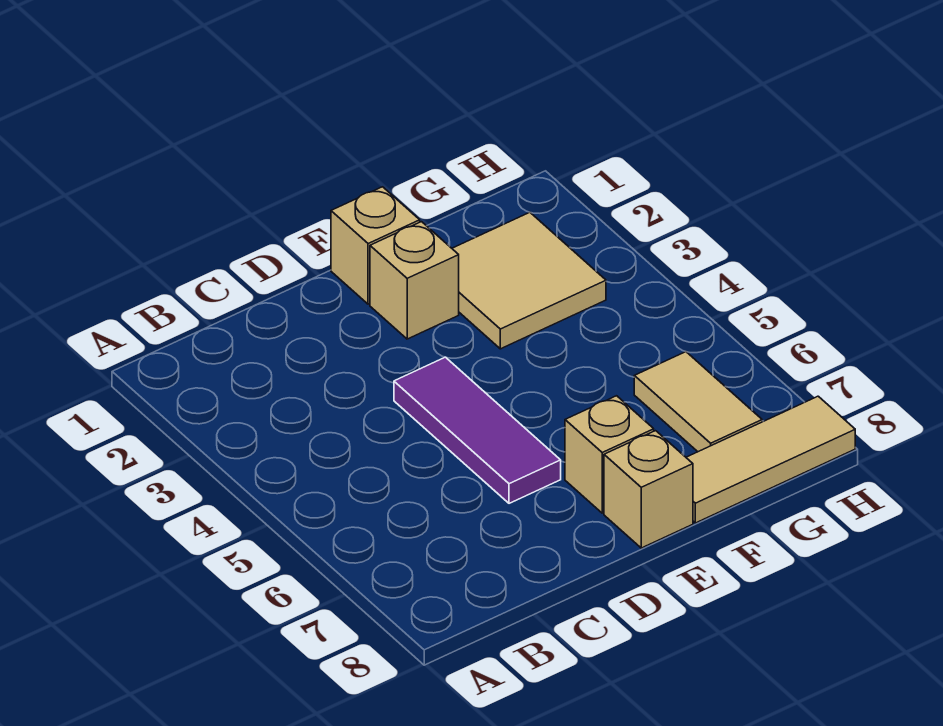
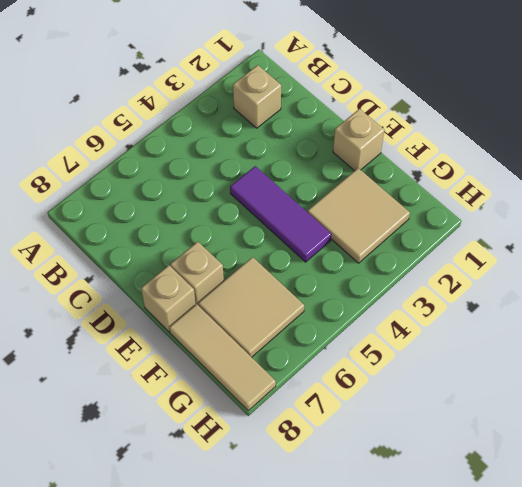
purple tile D4:D6 level 1 -> purple tile D4:F4 level 1
tan brick E2 level 1 -> tan brick B2 level 1
tan tile G6:G7 level 1 -> tan tile F6:G7 level 1

